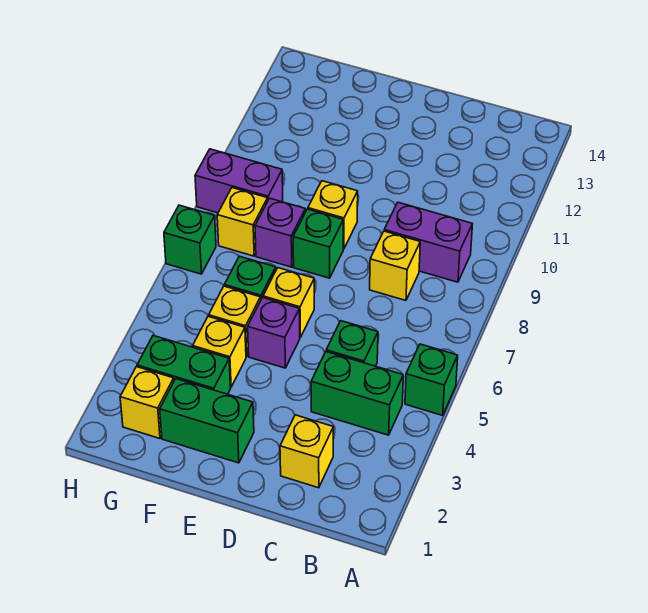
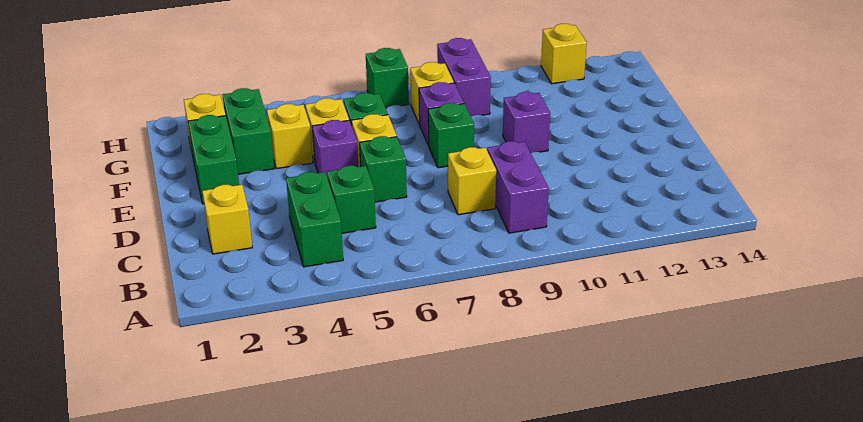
green brick A5 level 1 -> green brick D6 level 1
yellow brick E9 level 1 -> yellow brick H12 level 1
none -> purple brick E10 level 1

